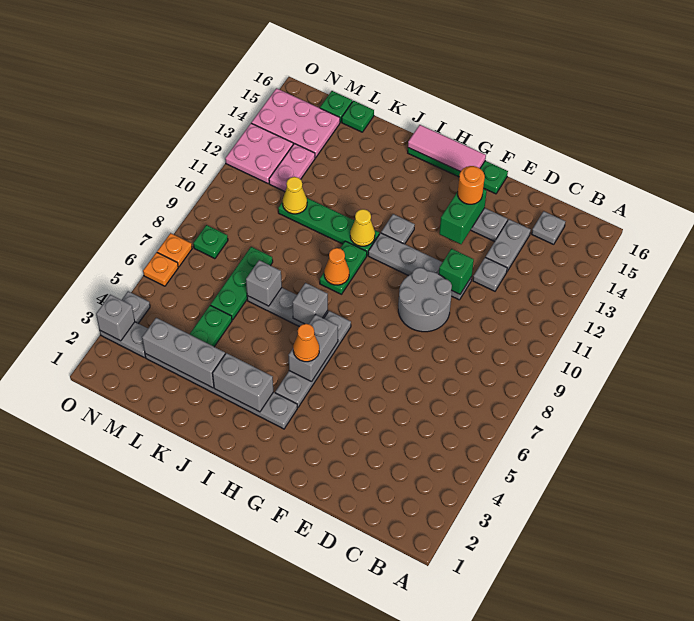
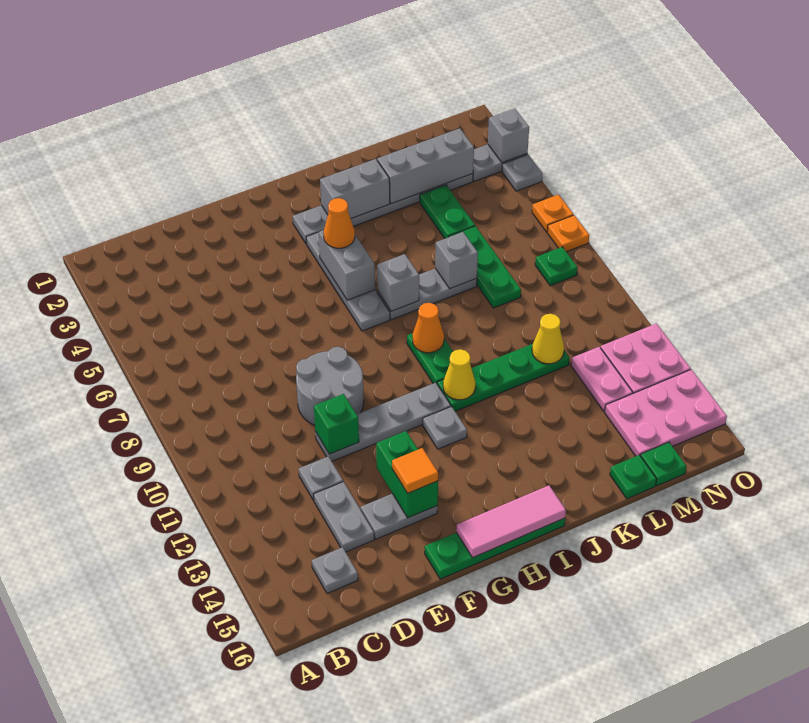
orange round brick F14 level 3 -> orange tile F14 level 3

